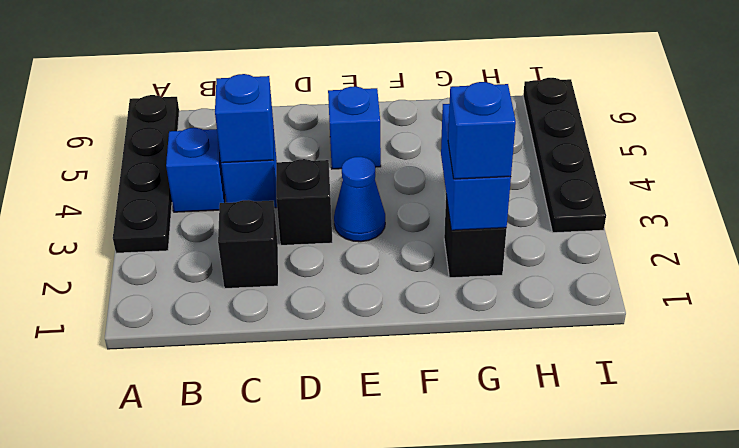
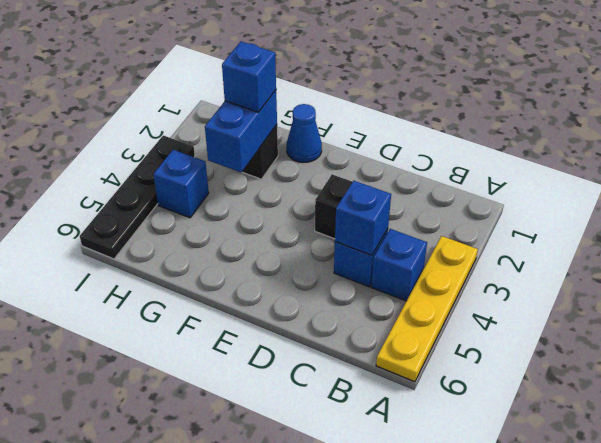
black plate A3:A6 level 1 -> yellow plate A3:A6 level 1
black brick C2 level 1 -> none
blue cone E3 level 1 -> blue cone F1 level 1
blue brick E5 level 1 -> blue brick H4 level 1

